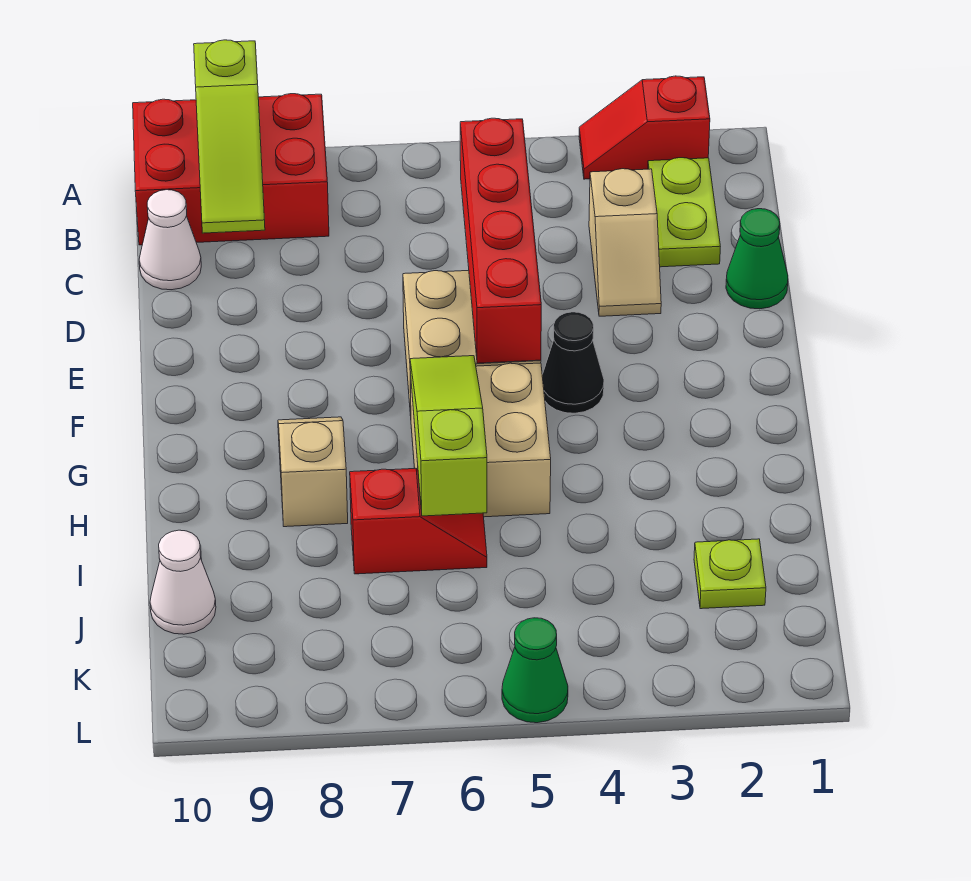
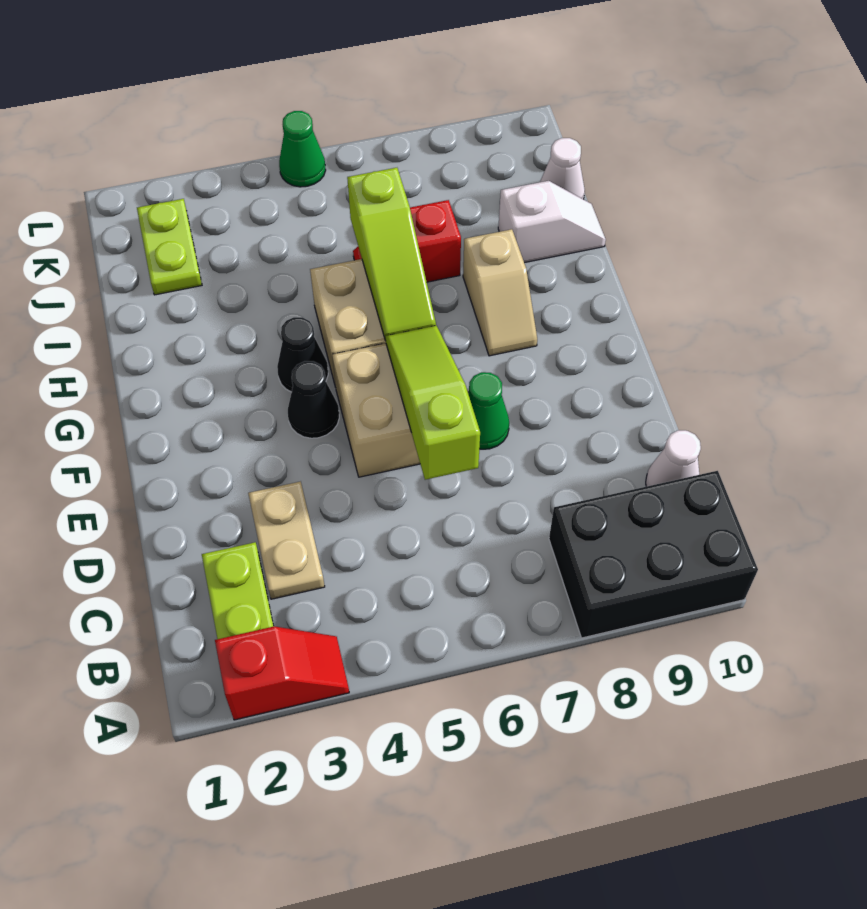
red brick A8:B10 level 1 -> black brick A8:B10 level 1
lime slope A9:C9 level 2 top A -> lime slope D6:F6 level 2 top D
tan slope C3:D3 level 1 top C -> tan plate C3:D3 level 1
red brick C5:F5 level 2 -> none
green cone D1 level 1 -> green cone E7 level 1
none -> black cone G4 level 1
none -> white slope I9:I10 level 1 top 9
lime plate J2 level 1 -> lime plate J2:K2 level 1

